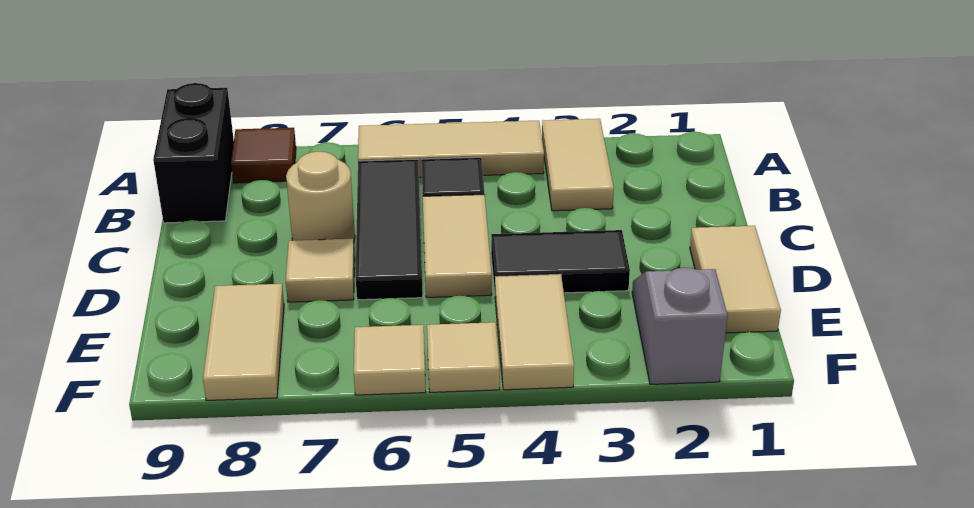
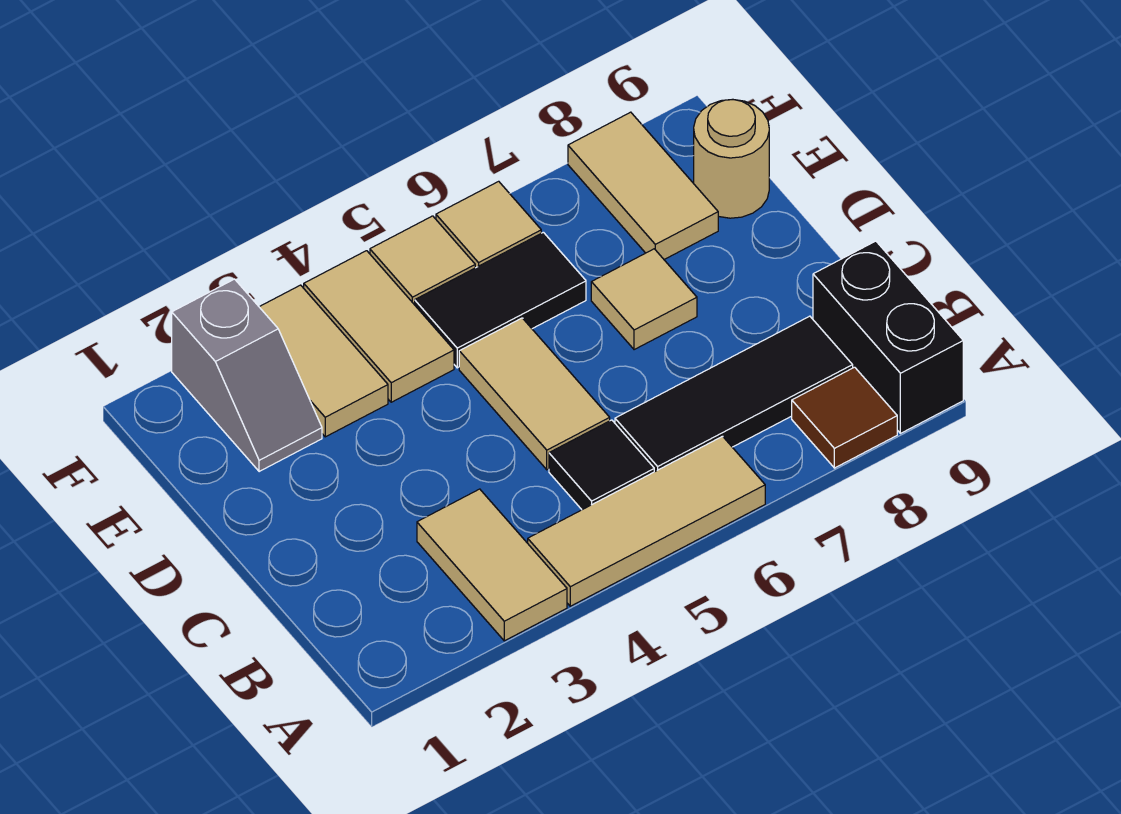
black tile B6:D6 level 1 -> black tile B6:B8 level 1
tan round brick C7 level 1 -> tan round brick E9 level 1
tan tile D1:E1 level 1 -> tan tile E3:F3 level 1
black tile D3:D4 level 1 -> black tile E5:E6 level 1

